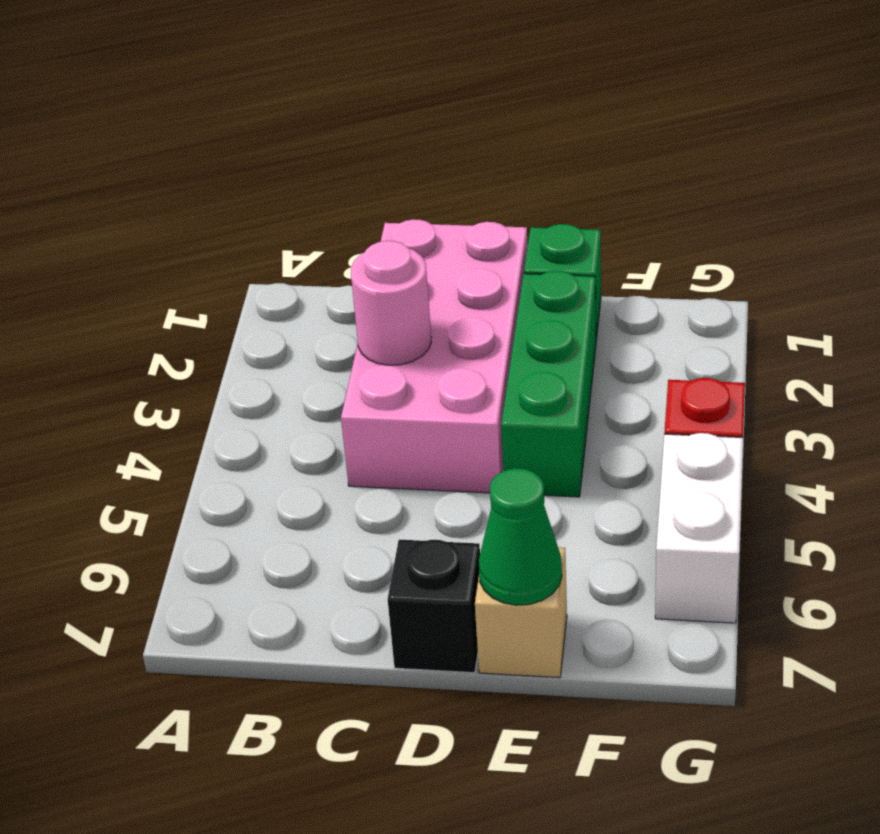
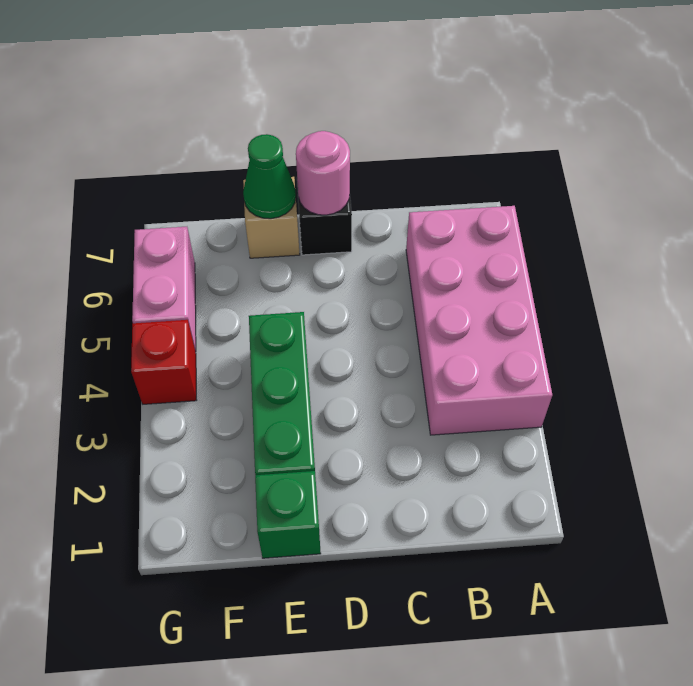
pink brick C1:D4 level 1 -> pink brick A3:B6 level 1
pink round brick C3 level 2 -> pink round brick D7 level 2
white brick G5:G6 level 1 -> pink brick G5:G6 level 1

